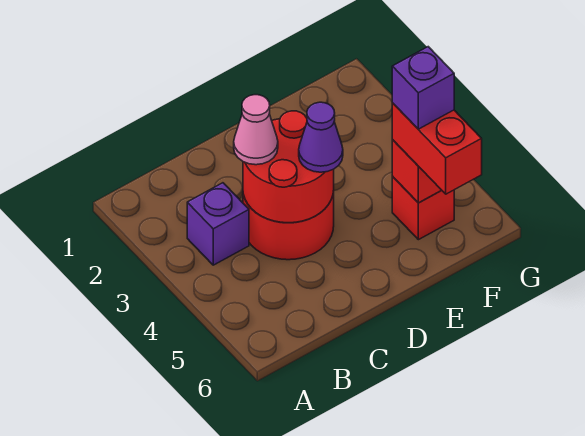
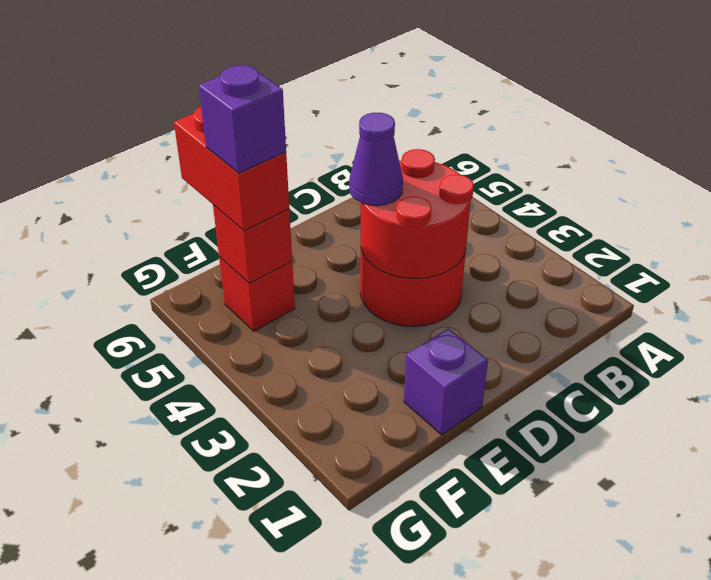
purple brick B3 level 1 -> purple brick E1 level 1
pink cone C3 level 3 -> none

